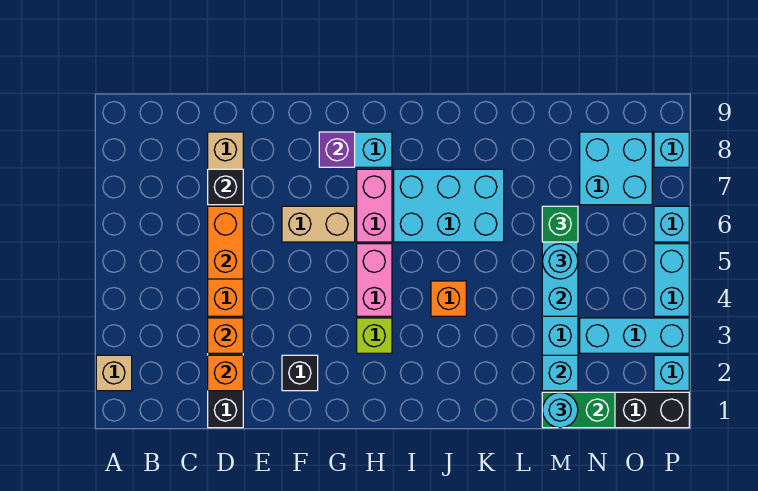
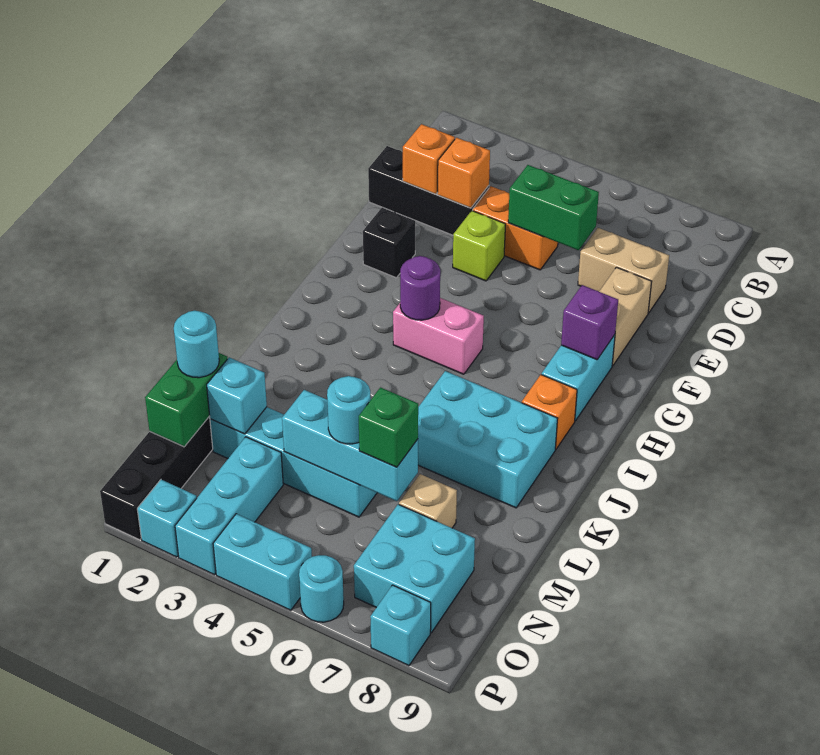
tan brick A2 level 1 -> tan brick M7 level 1
orange brick D5:D6 level 2 -> green brick D5:D6 level 2
black brick D7 level 2 -> none
tan brick F6:G6 level 1 -> tan brick E8:F8 level 1
lime brick H3 level 1 -> lime brick E4 level 1
none -> purple round brick H4 level 2
pink brick H6:H7 level 1 -> none
cyan brick I6:K7 level 1 -> cyan brick J6:K8 level 1
orange brick J4 level 1 -> orange brick I8 level 1
cyan brick P6 level 1 -> cyan round brick P6 level 1

